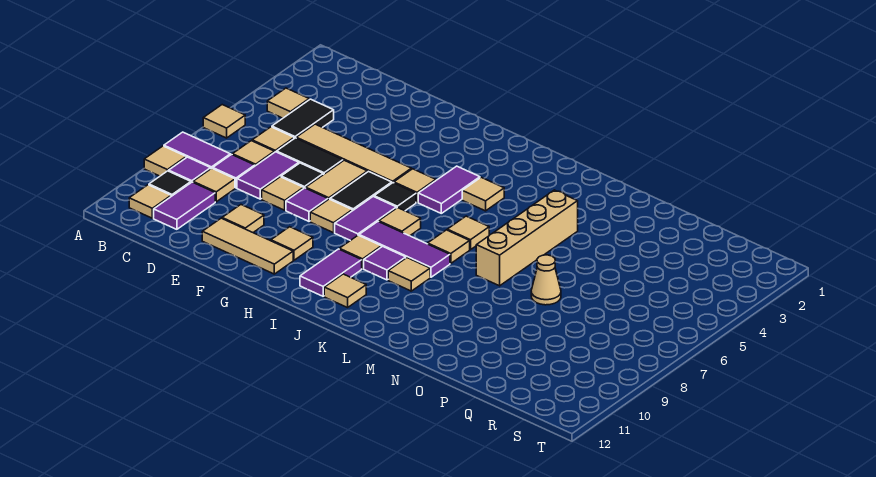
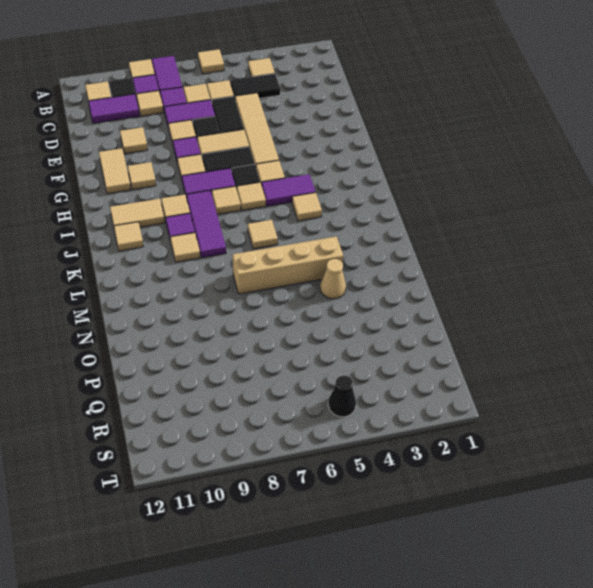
tan tile E11:G11 level 1 -> tan tile F11:G11 level 1
purple tile I10:I11 level 1 -> tan tile I10:I11 level 1
tan tile K7 level 1 -> tan tile I6 level 1
tan cone O7 level 1 -> tan cone N4 level 1
none -> black cone S5 level 1

